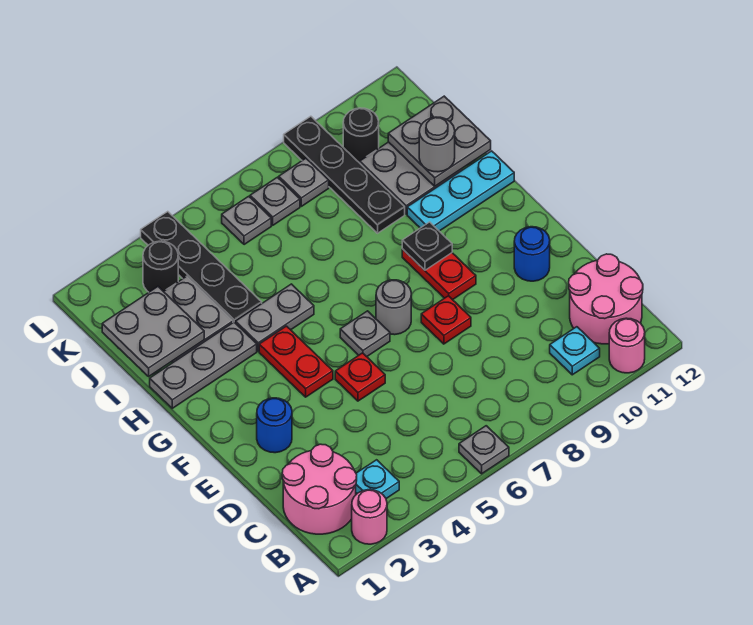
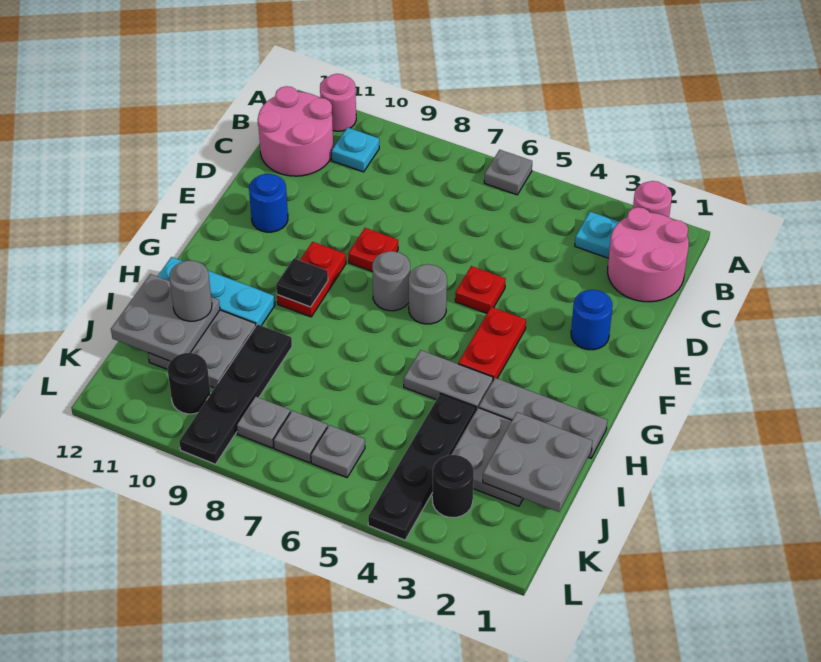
grey plate F6 level 1 -> grey round brick F6 level 1

